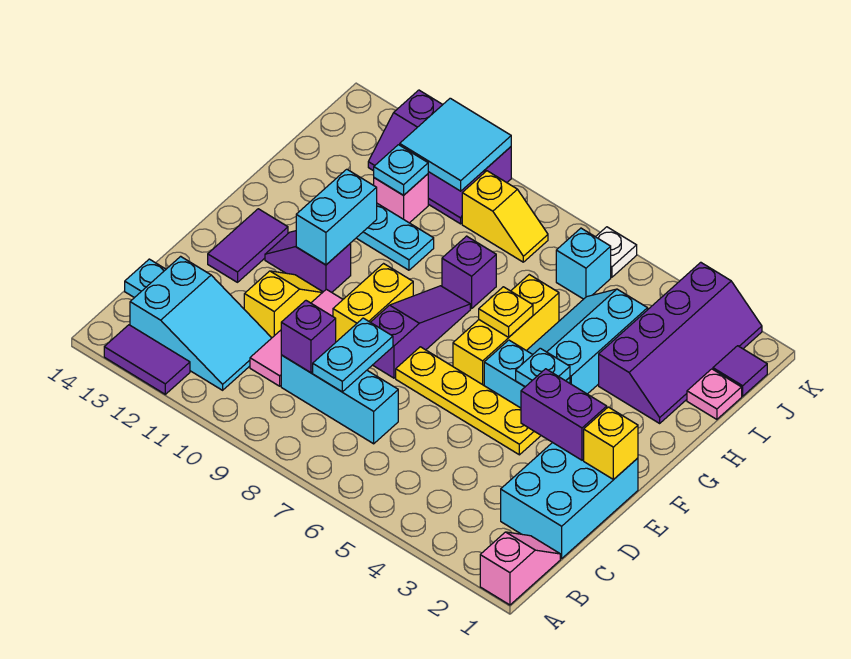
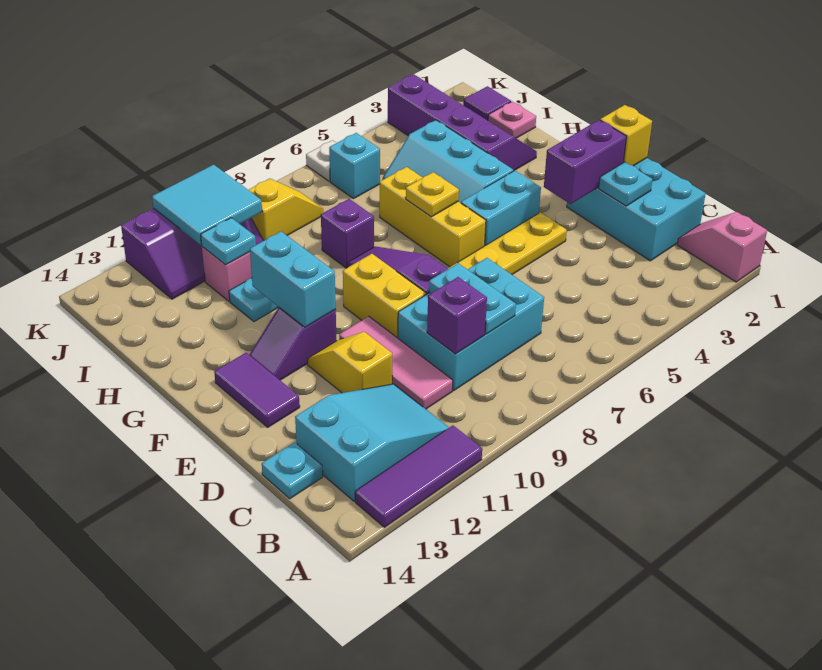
purple tile A12:A13 level 1 -> purple tile A11:A13 level 1
cyan brick C7:C9 level 1 -> cyan brick C7:D9 level 1
cyan plate F4 level 2 -> cyan plate D2 level 2

